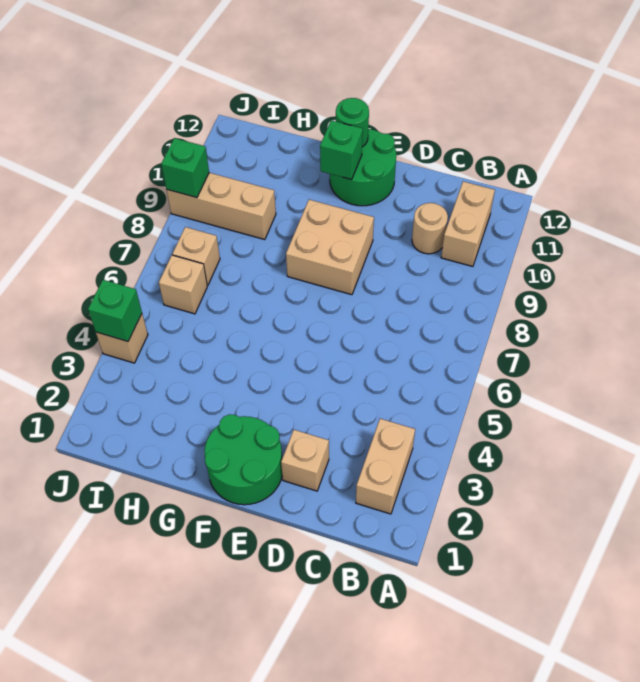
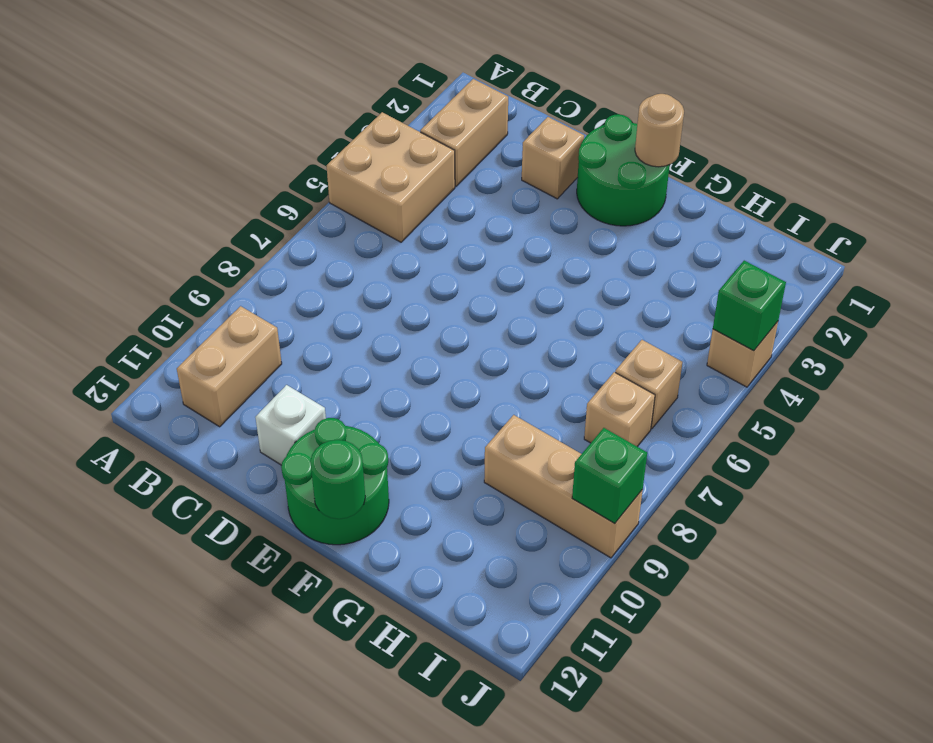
tan round brick C10 level 1 -> tan round brick F1 level 2
none -> white brick D11 level 1
tan brick E8:F9 level 1 -> tan brick A4:B5 level 1
green brick F11 level 2 -> none

